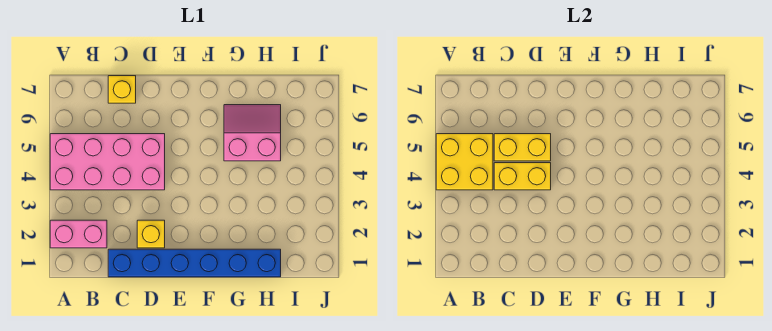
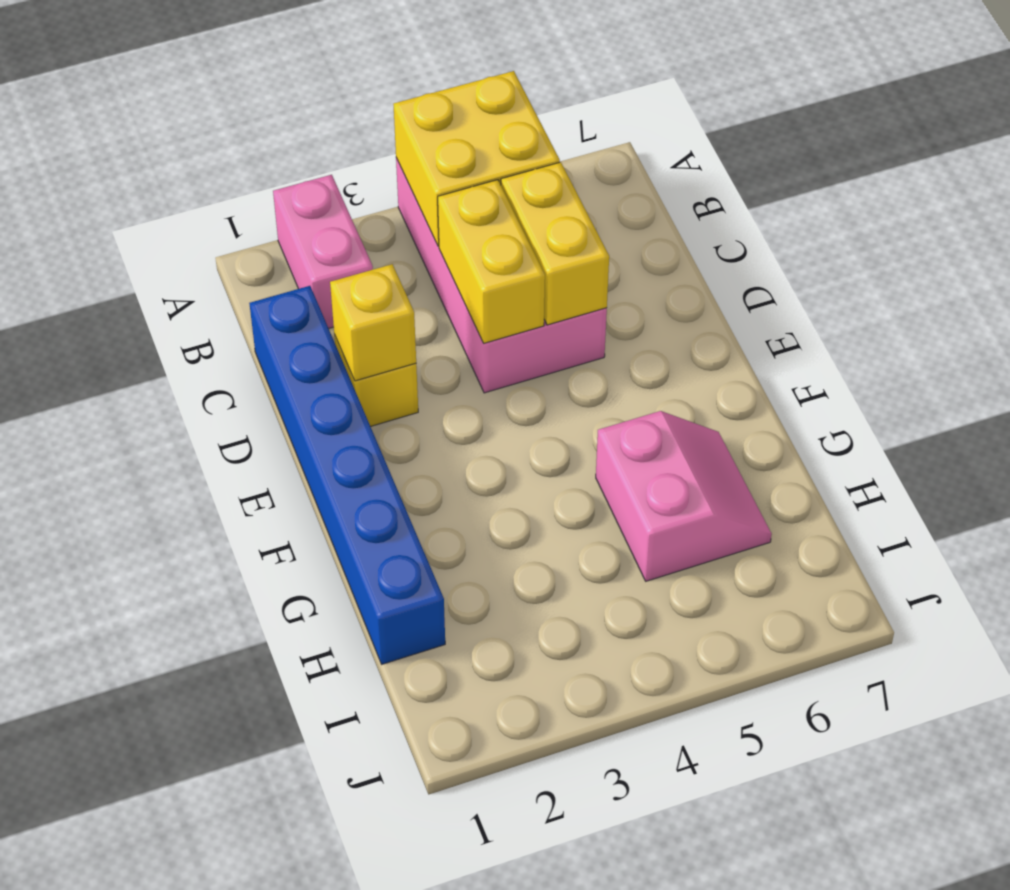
yellow brick C7 level 1 -> yellow brick D2 level 2

